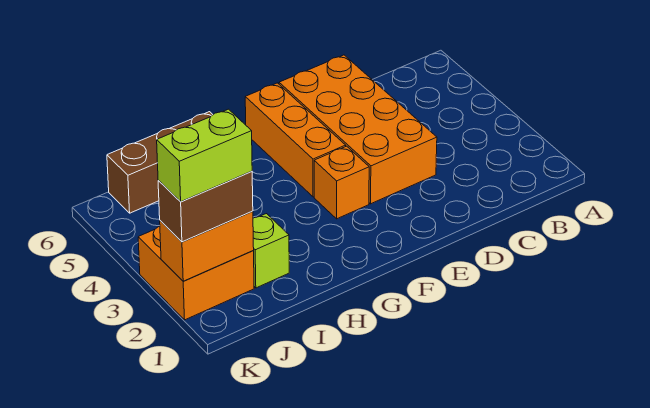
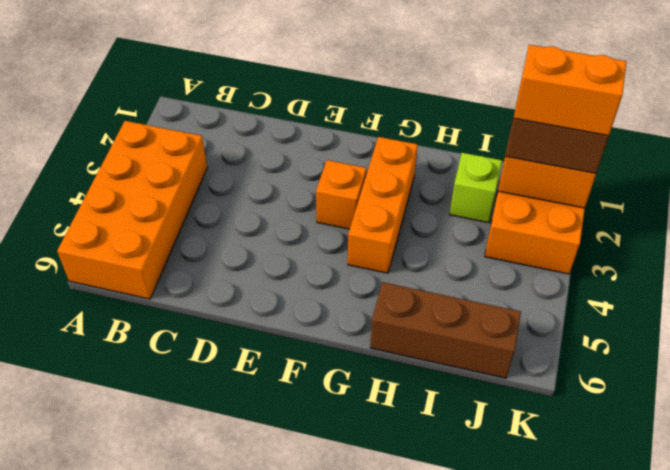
orange brick D3:E6 level 1 -> orange brick A3:B6 level 1
orange brick F4:F6 level 1 -> orange brick G2:G4 level 1
lime brick J2:K2 level 4 -> orange brick J2:K2 level 4

